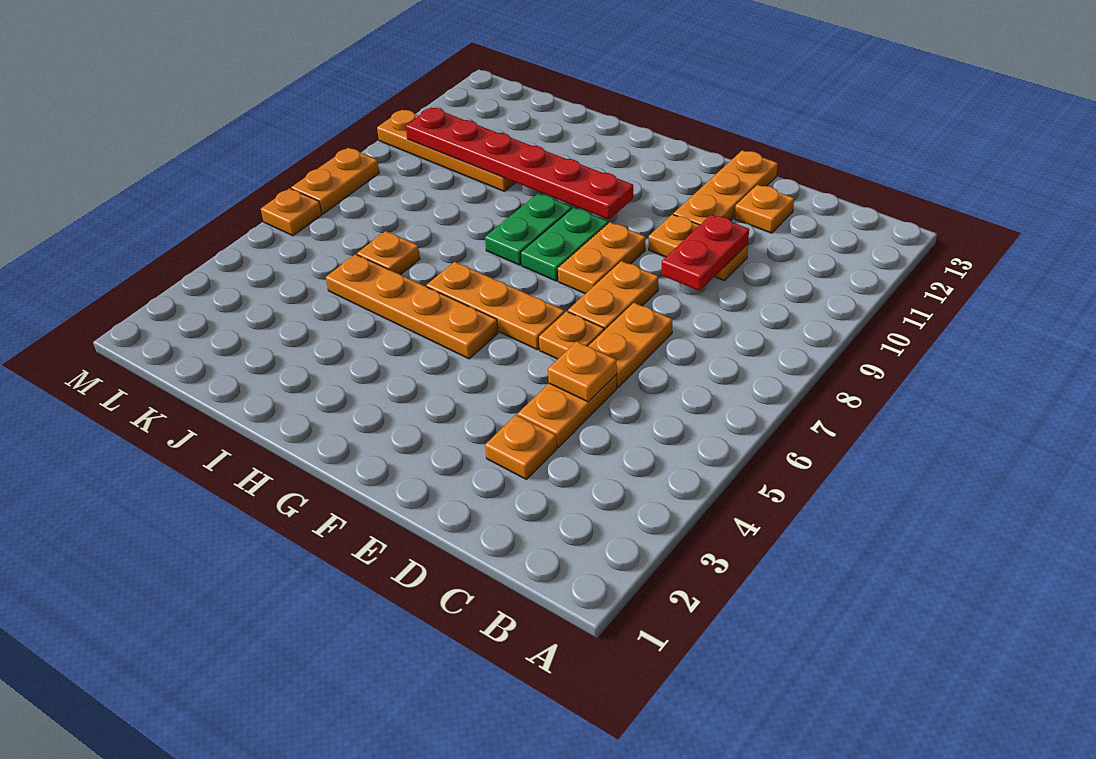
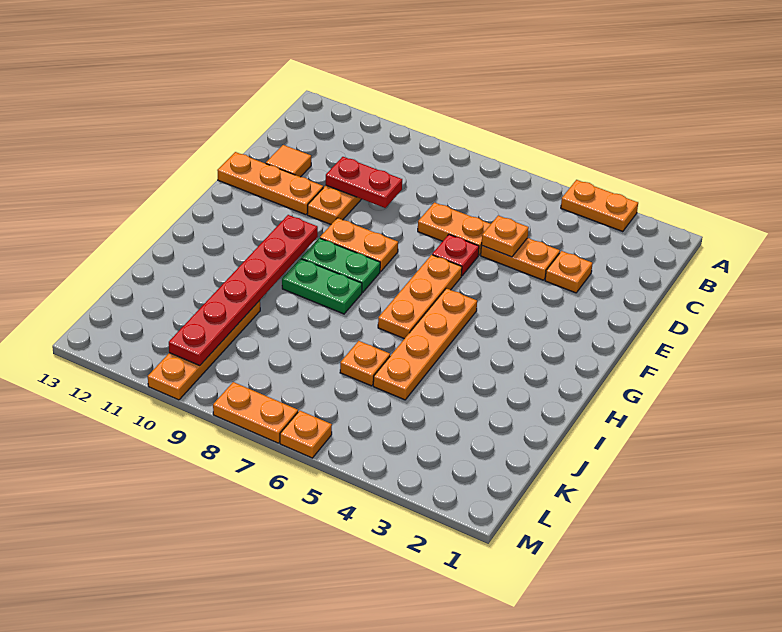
orange plate D12 level 1 -> orange tile D12 level 1
orange plate E6 level 1 -> red plate E6 level 1
orange plate E7:E8 level 1 -> orange plate A3:A4 level 1

